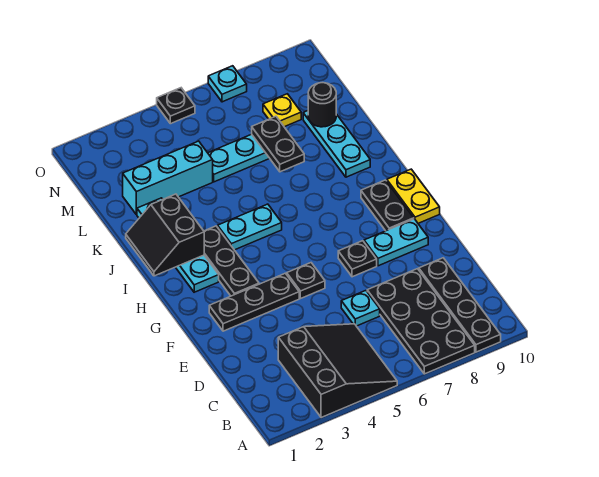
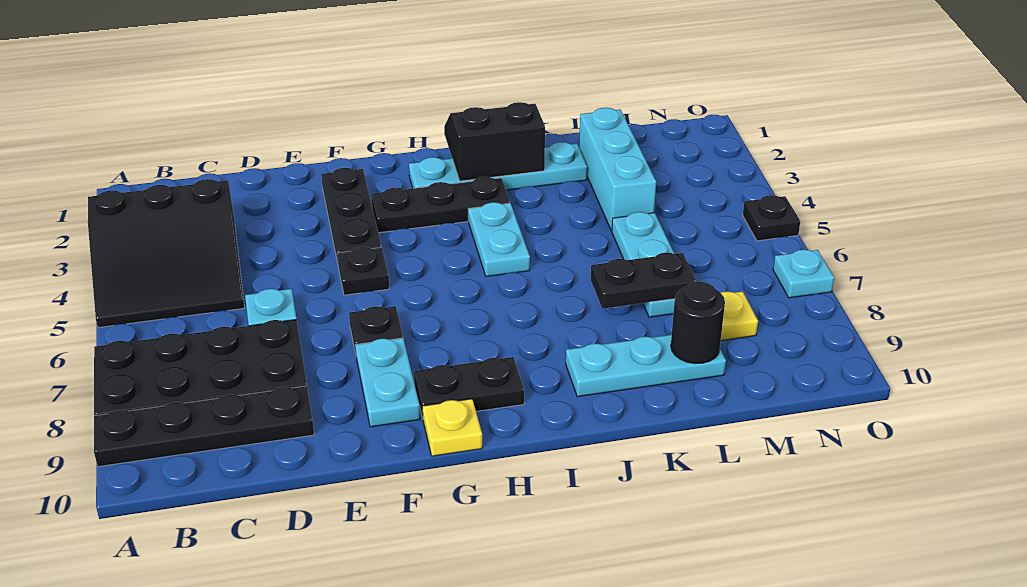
yellow plate G10:H10 level 1 -> yellow plate G10 level 1

